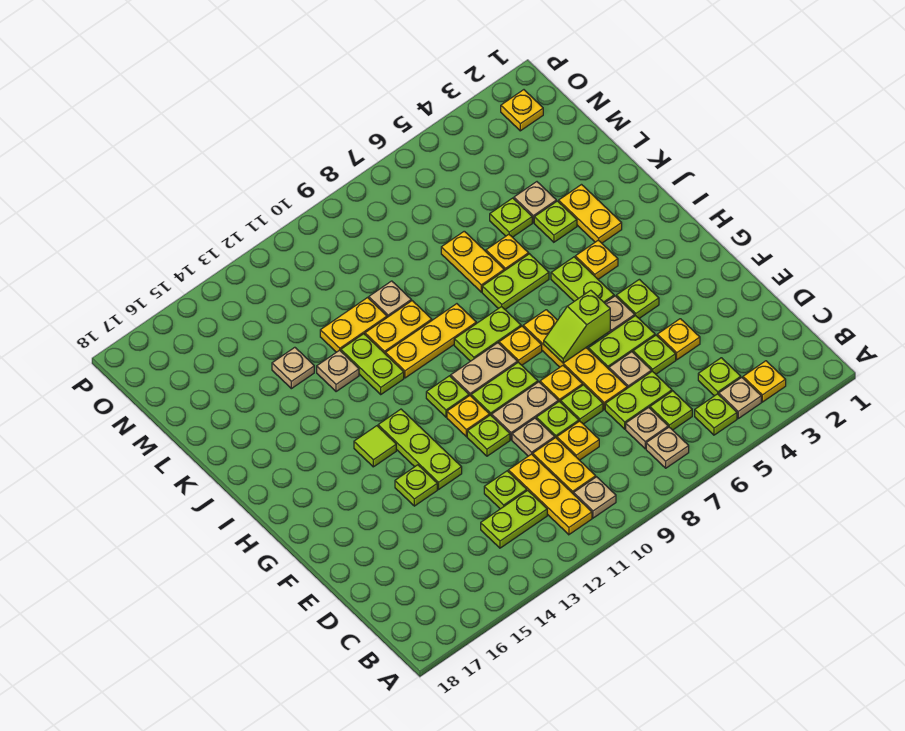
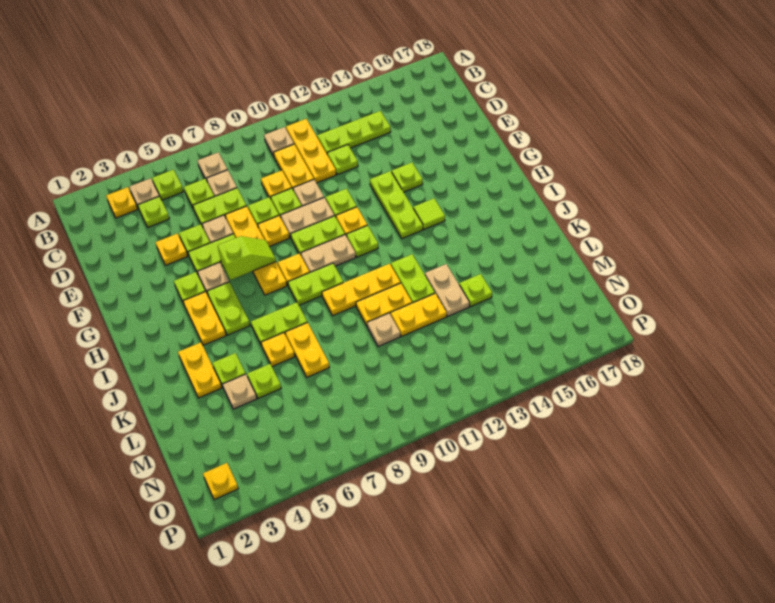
lime plate C12:C13 level 1 -> lime plate C12:C14 level 1
yellow plate I4 level 1 -> yellow plate H4:I4 level 1
tan plate K13 level 1 -> tan plate K13:L13 level 1
tan plate L14 level 1 -> lime plate L14 level 1

